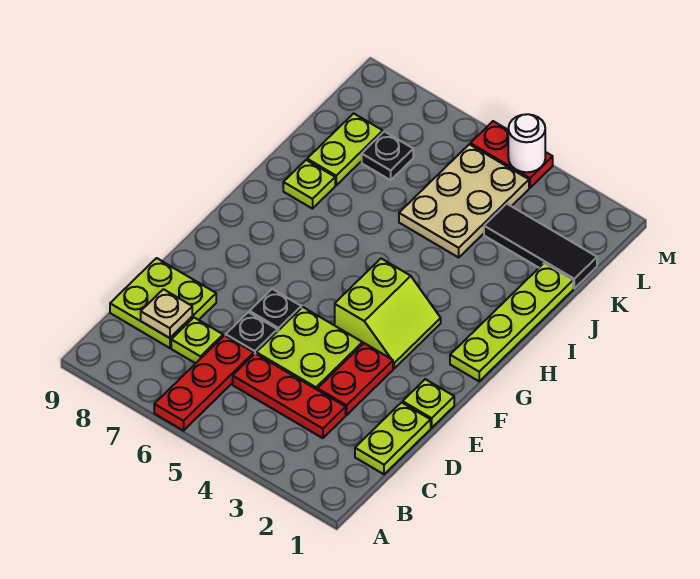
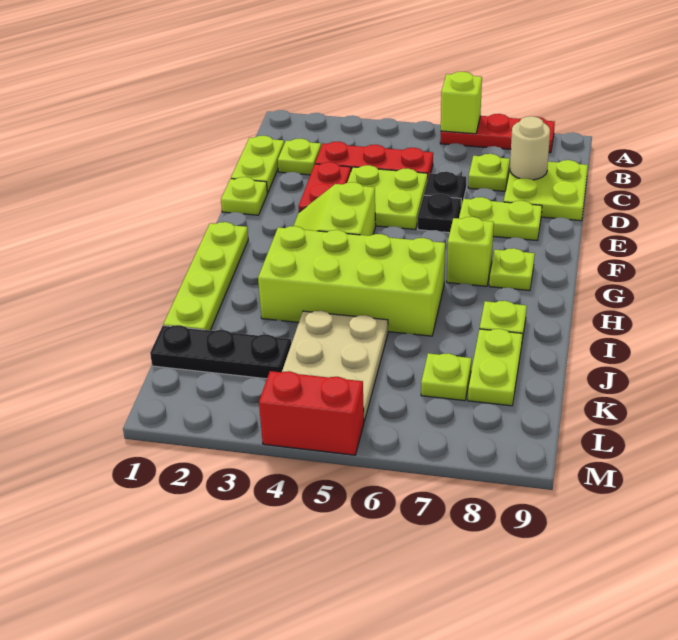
red plate A6:C6 level 1 -> red plate A6:A8 level 1
none -> lime brick A6 level 2
none -> lime plate C2 level 1
tan plate C8 level 2 -> tan round brick C8 level 2
none -> lime plate E7:E8 level 1
none -> lime brick G7 level 1
none -> lime plate G8 level 1
none -> lime brick H3:I6 level 1
black tile K1:K3 level 1 -> black plate K1:K3 level 1
black plate K7 level 1 -> lime plate K7 level 1
red plate M4:M5 level 1 -> red brick M4:M5 level 1
white round brick M4 level 2 -> none

